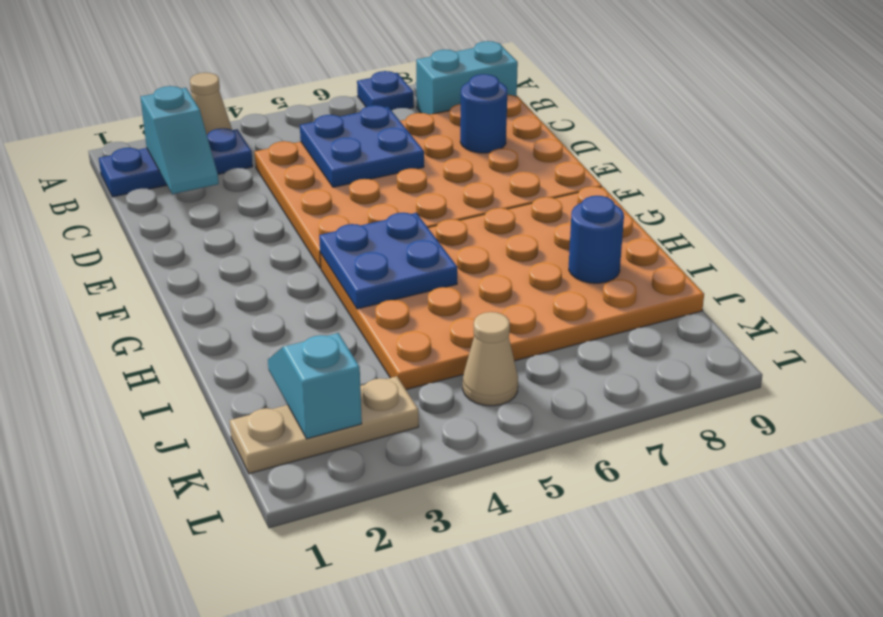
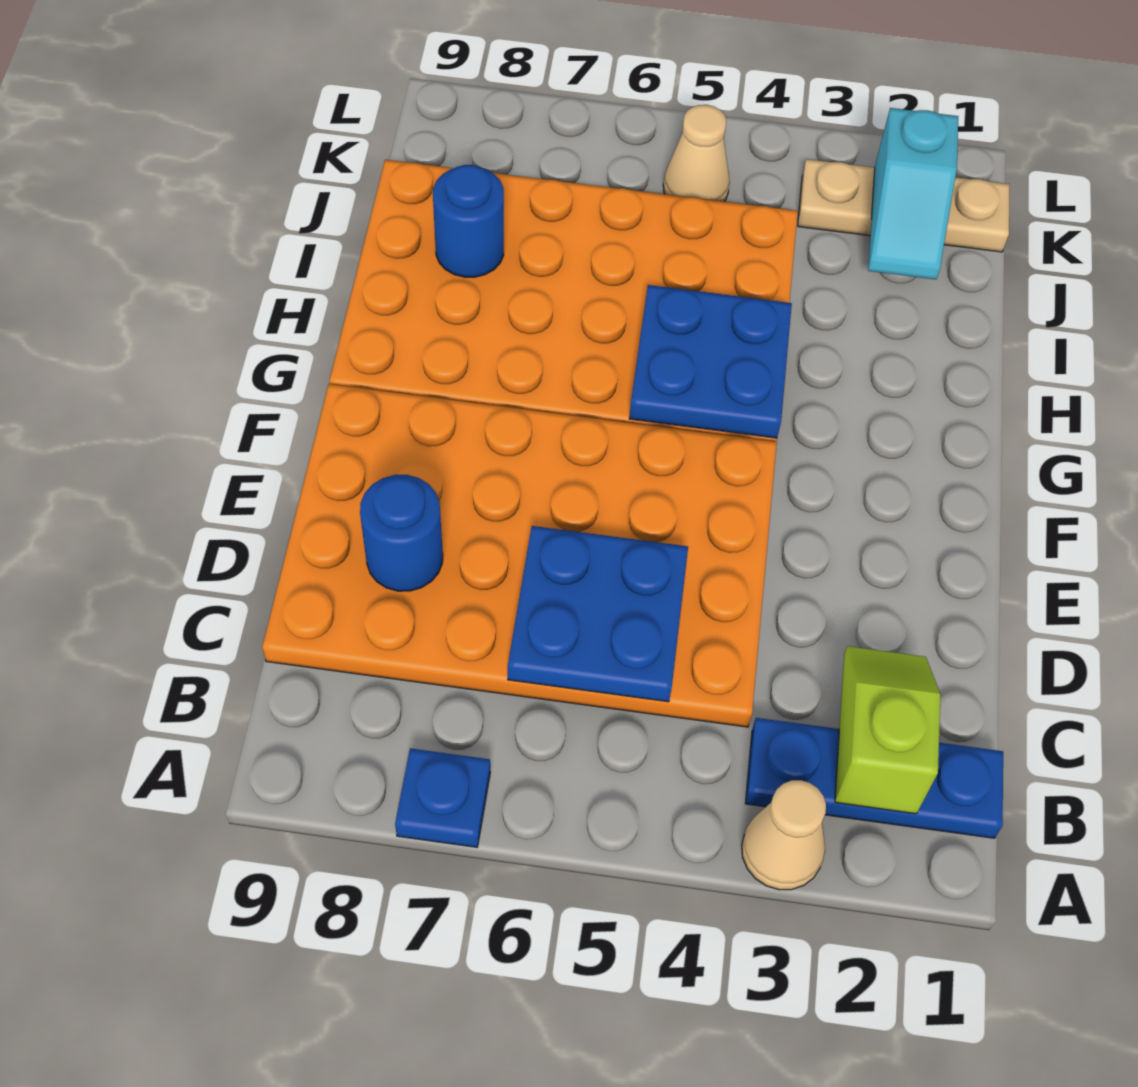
cyan slope B2:C2 level 2 top B -> lime slope B2:C2 level 2 top B
cyan brick B8:B9 level 1 -> none

